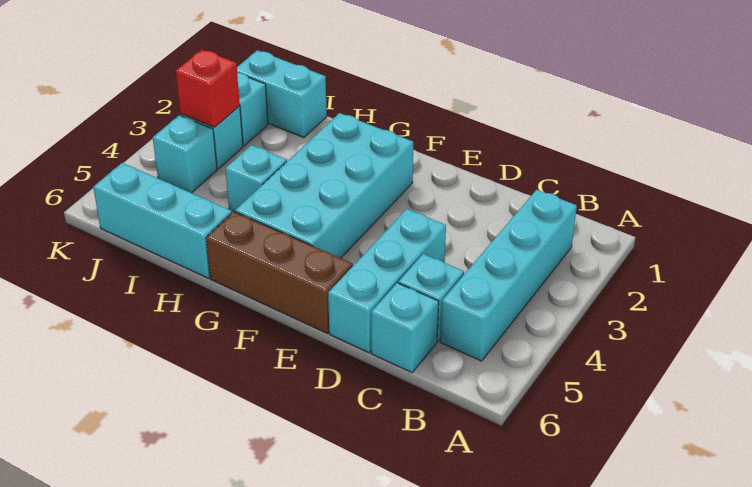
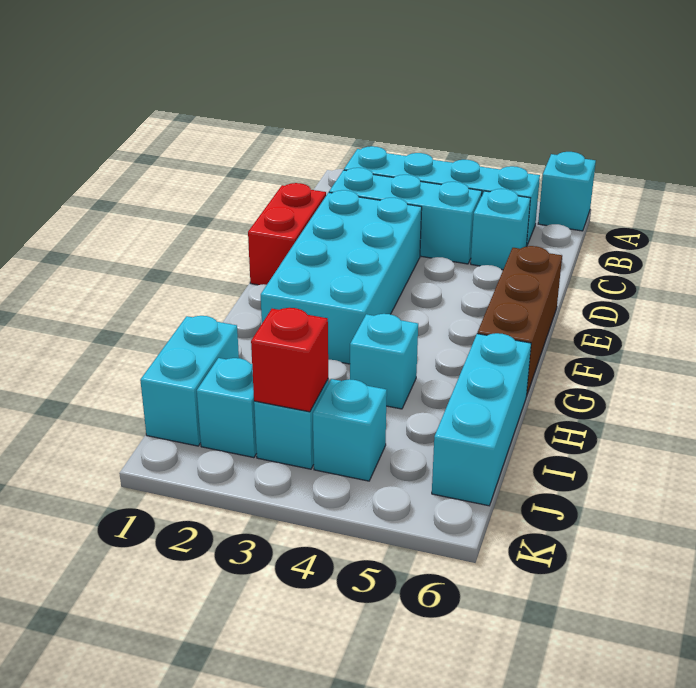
cyan brick C6 level 1 -> cyan brick A6 level 1
none -> red brick D1:E1 level 1
cyan brick D4:D6 level 1 -> cyan brick C2:C4 level 1
cyan brick F2:G5 level 1 -> cyan brick D2:G3 level 1

